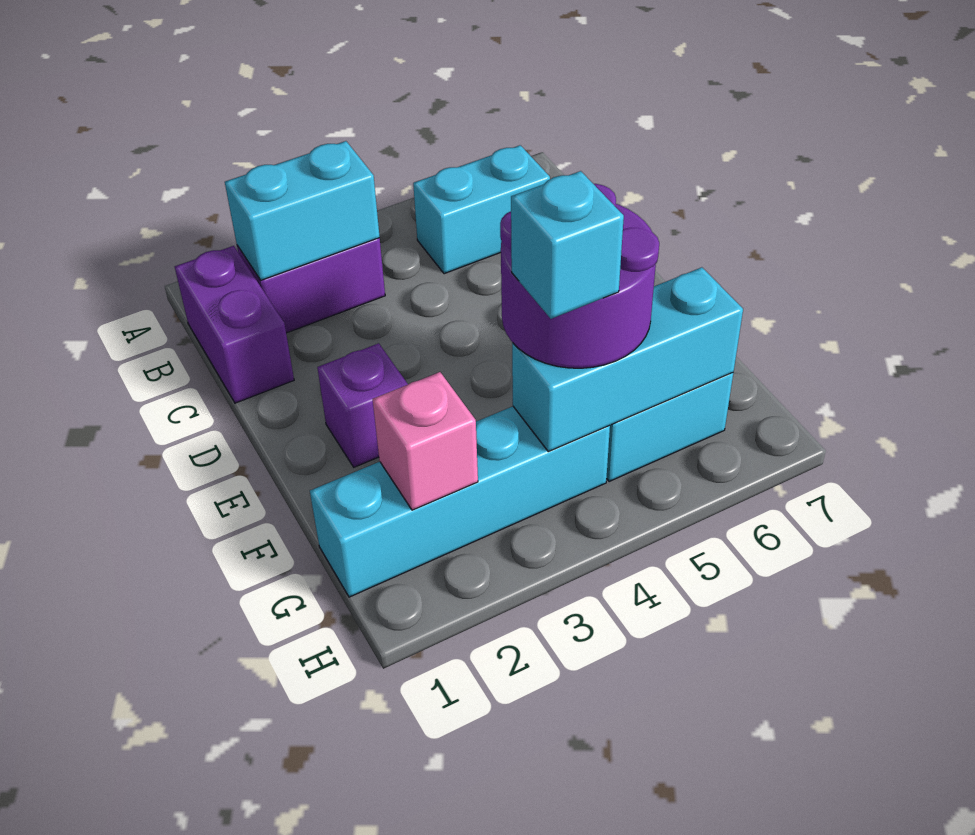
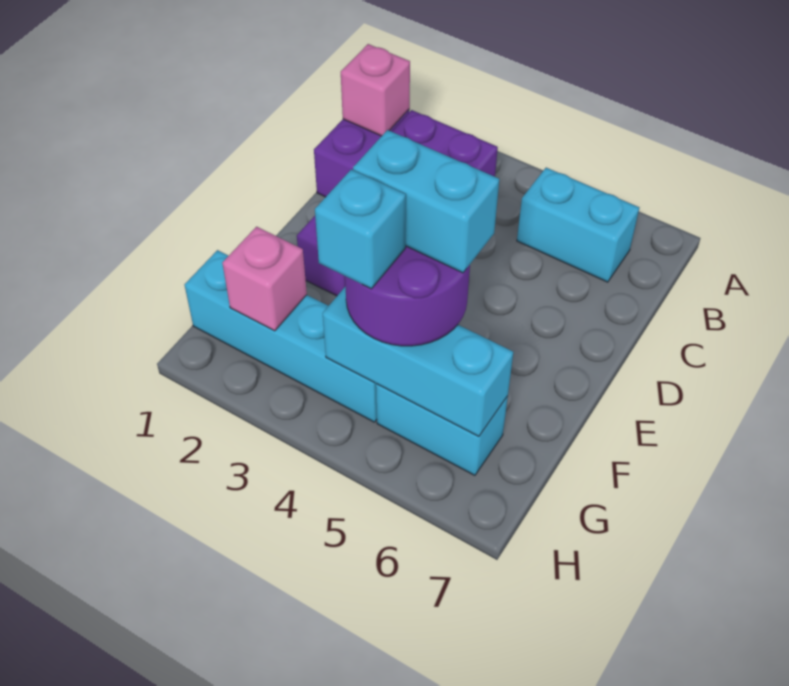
none -> pink brick B1 level 2
cyan brick B2:B3 level 2 -> cyan brick F4:F5 level 4

